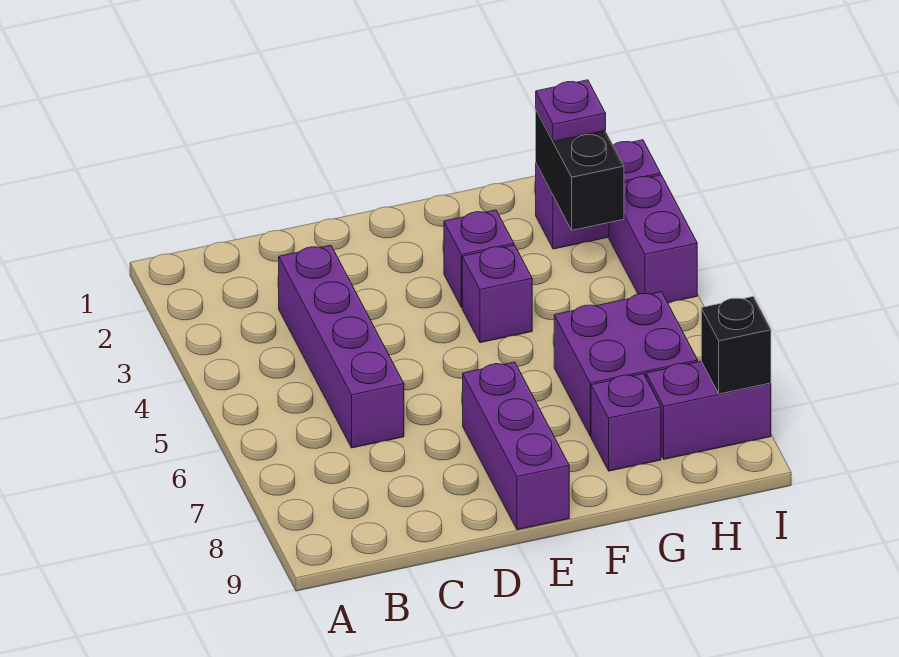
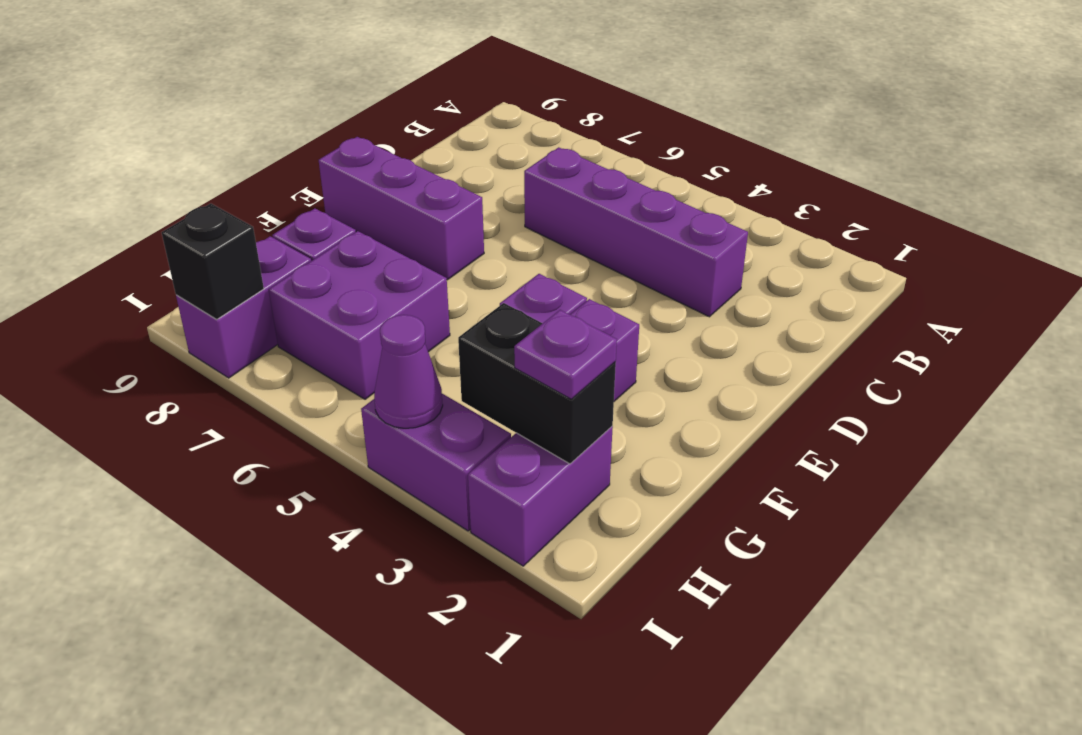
none -> purple cone I4 level 2

